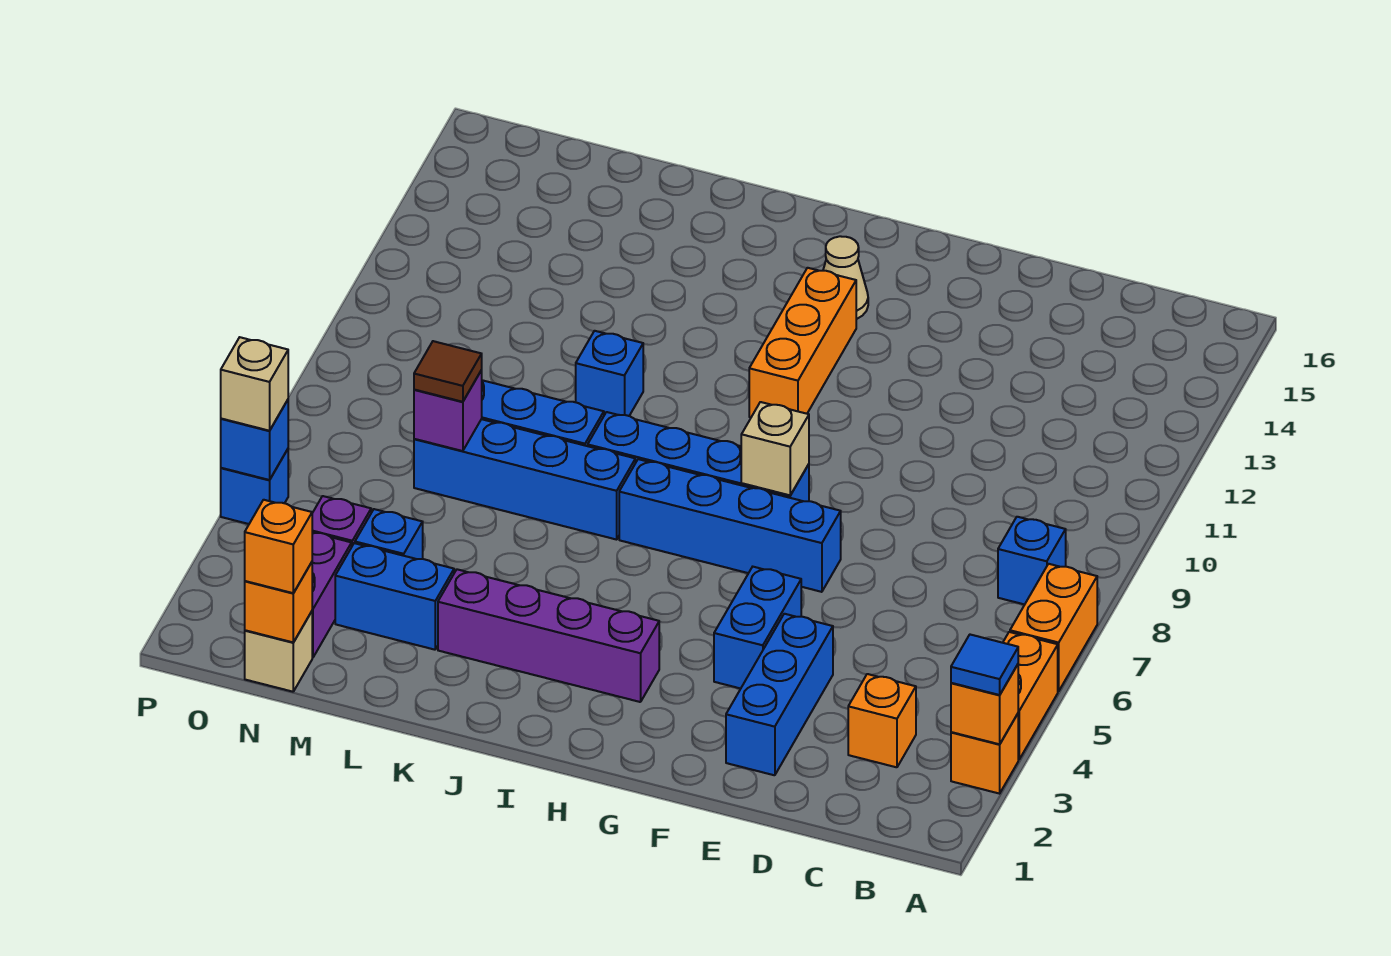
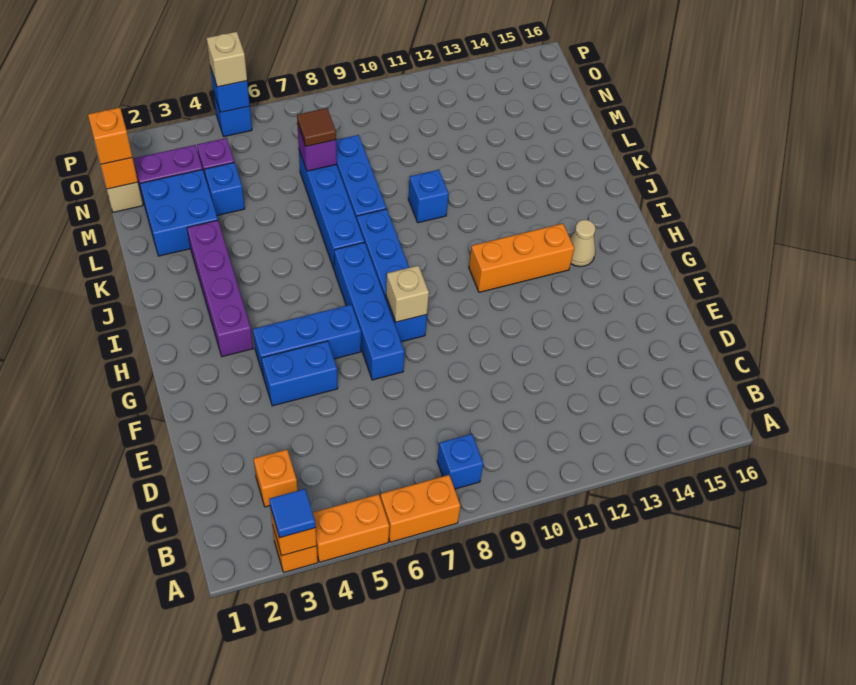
blue brick E2:E4 level 1 -> blue brick G4:G6 level 1
blue brick L3:M3 level 1 -> blue brick L2:M3 level 1

